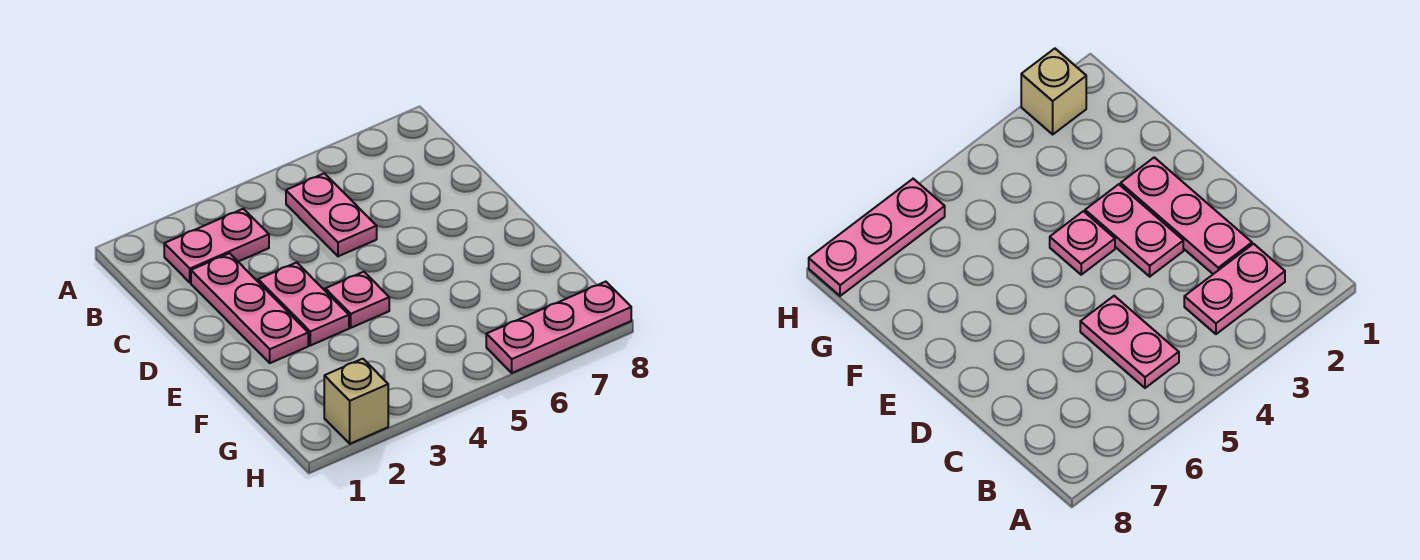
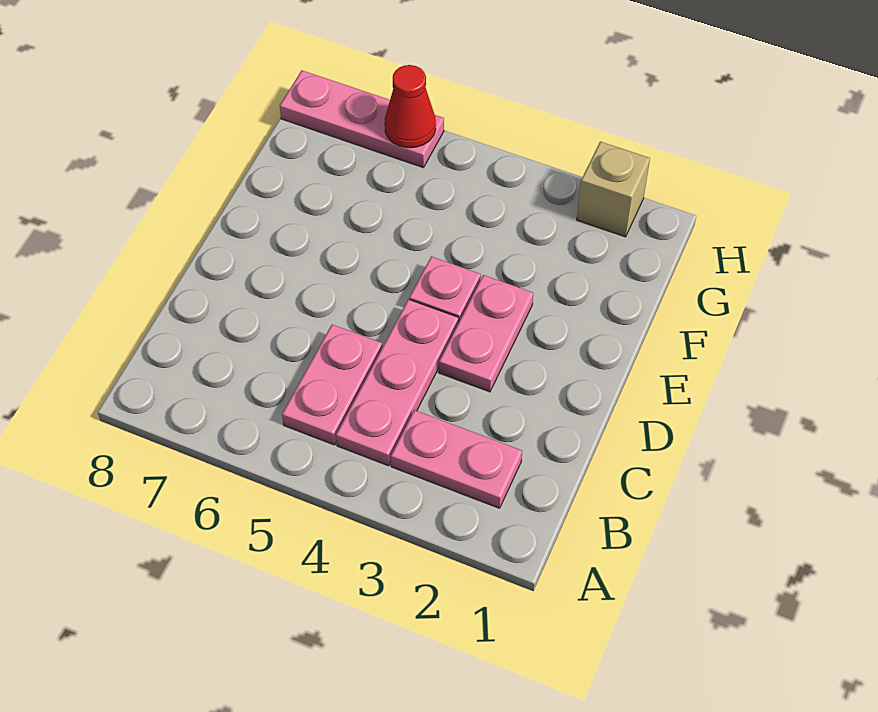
pink plate C2:E2 level 1 -> pink plate B4:D4 level 1
none -> red cone H6 level 2

